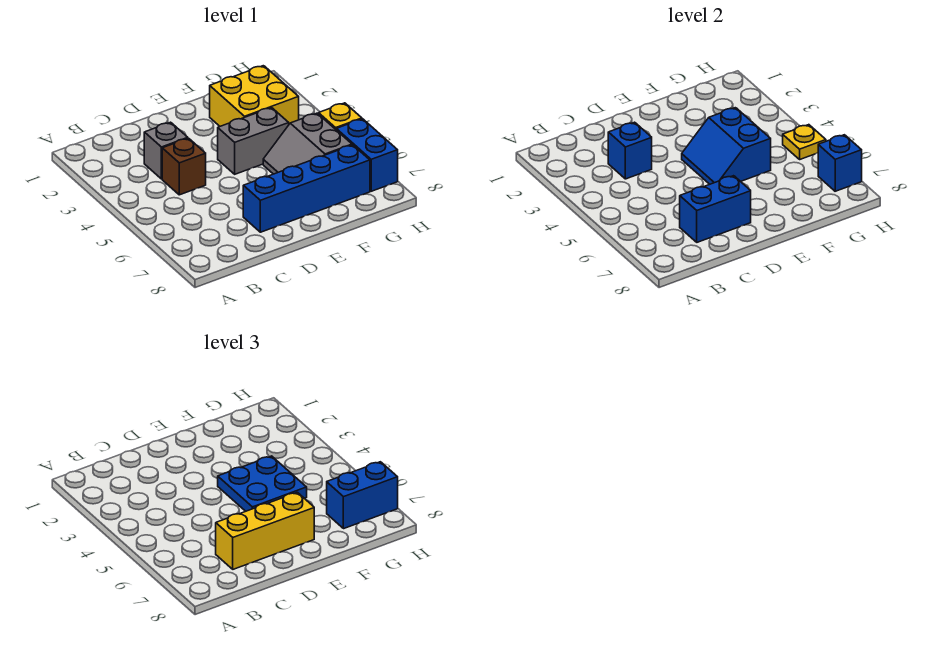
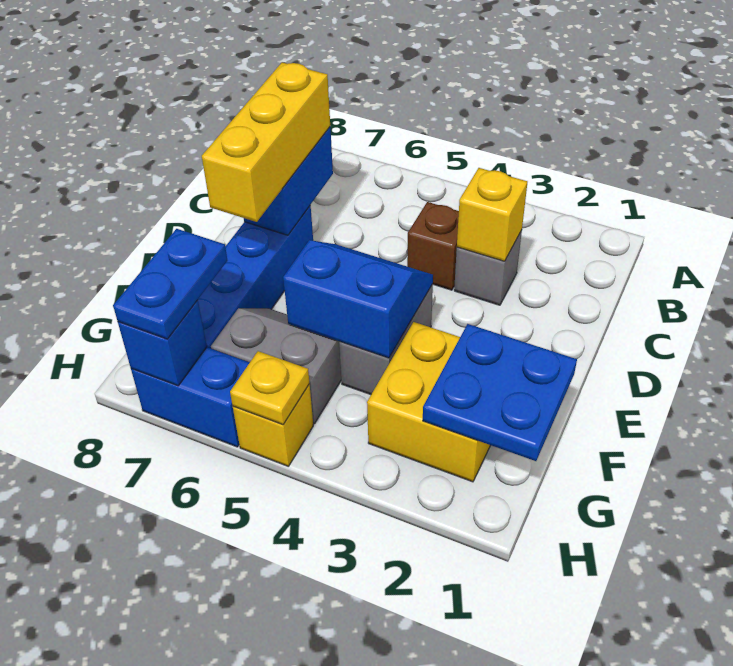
blue brick C3 level 2 -> yellow brick C3 level 2
blue plate E4:F5 level 3 -> blue plate F1:G2 level 2
blue brick G7:H7 level 3 -> blue plate G7:H7 level 3

